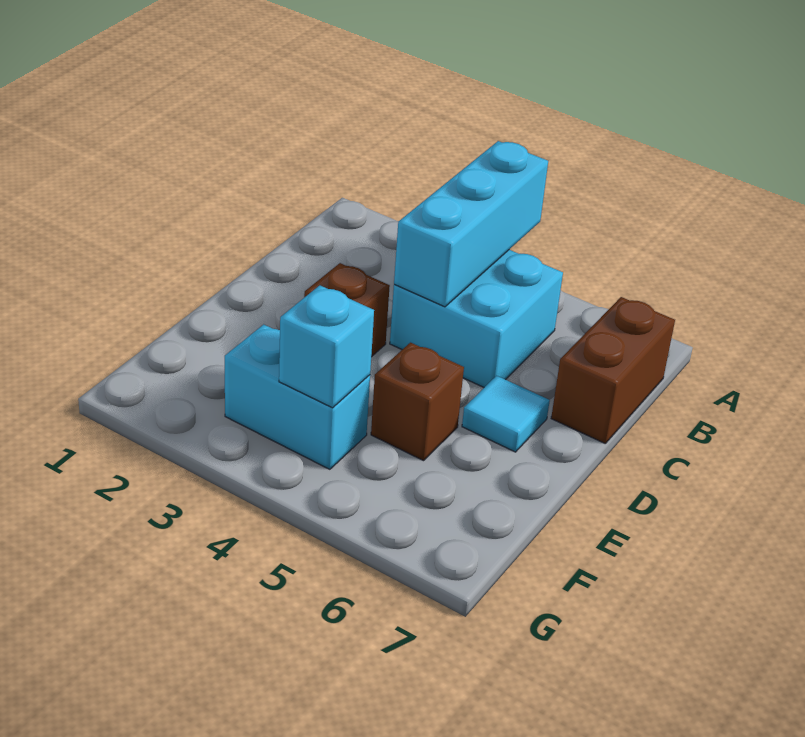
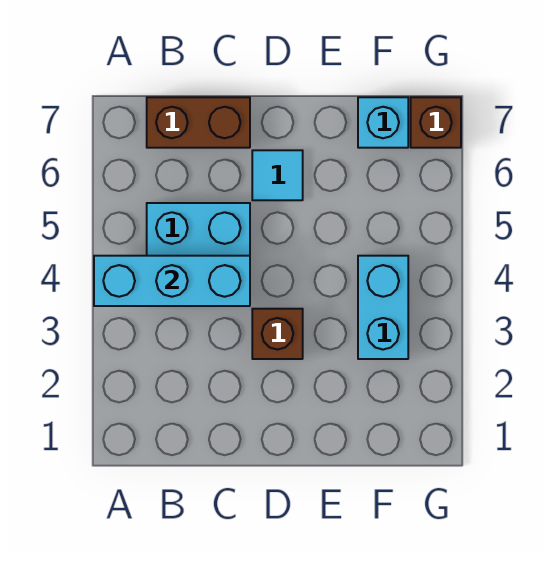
brown brick E5 level 1 -> brown brick G7 level 1
cyan brick F4 level 2 -> cyan brick F7 level 1

